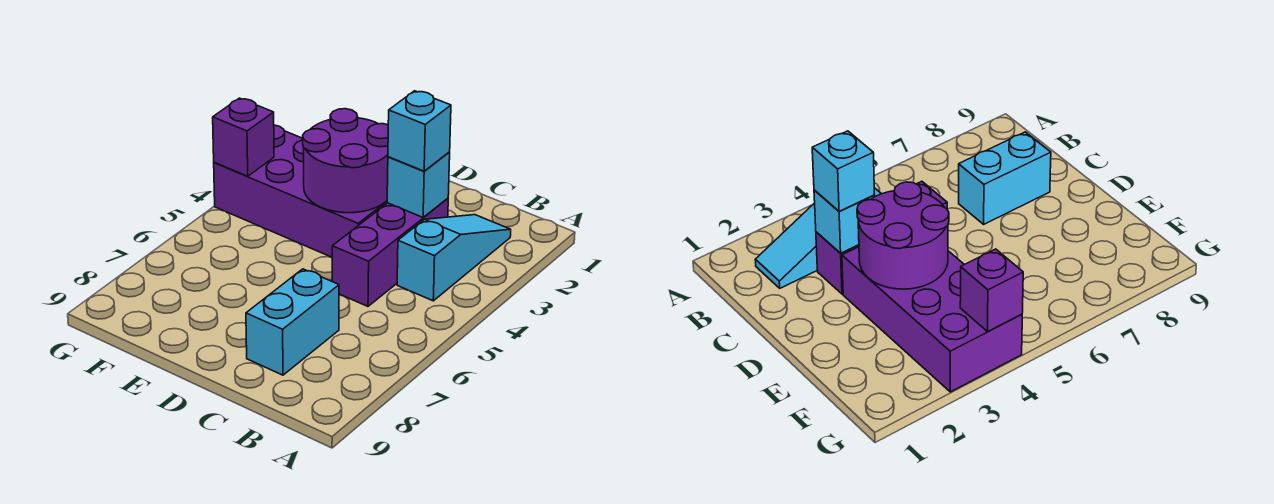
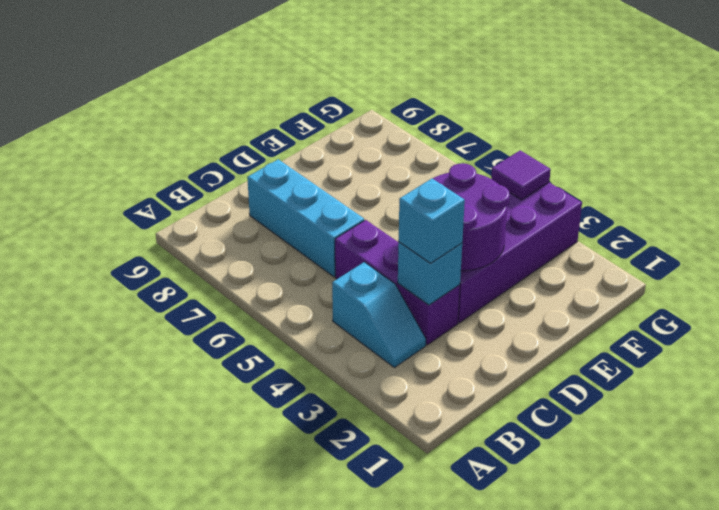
cyan slope B2:B4 level 1 top 4 -> cyan slope B3:B4 level 1 top 4
cyan brick C7:C8 level 1 -> cyan brick C6:C8 level 1
purple brick G4 level 2 -> purple tile G4 level 2

